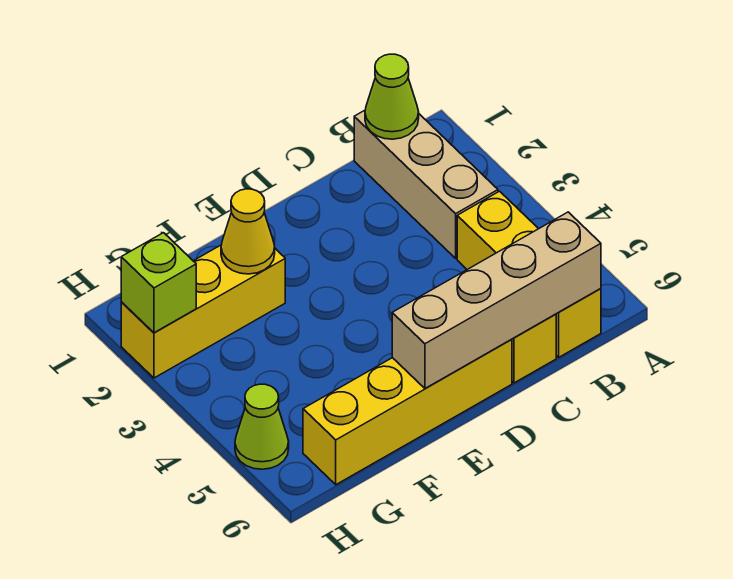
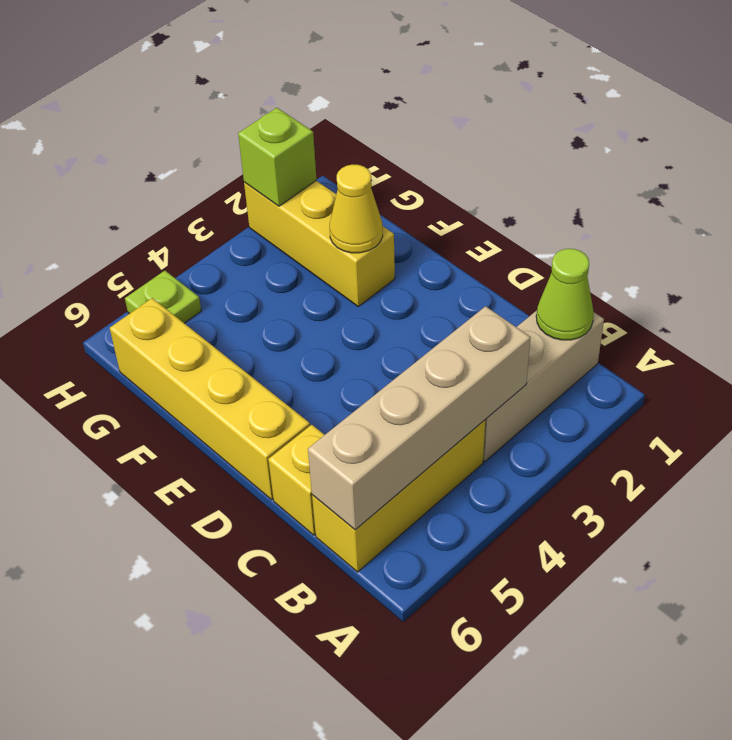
tan brick B6:E6 level 2 -> tan brick B3:B6 level 2
lime cone H5 level 1 -> lime plate H5 level 1

